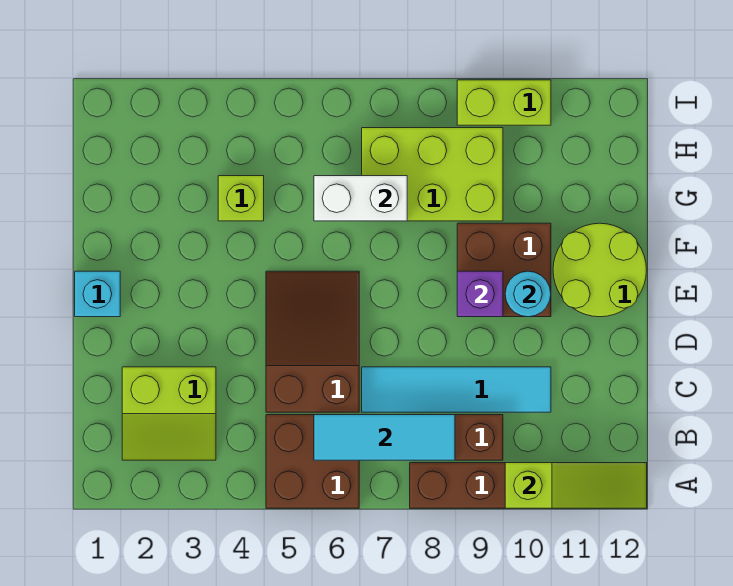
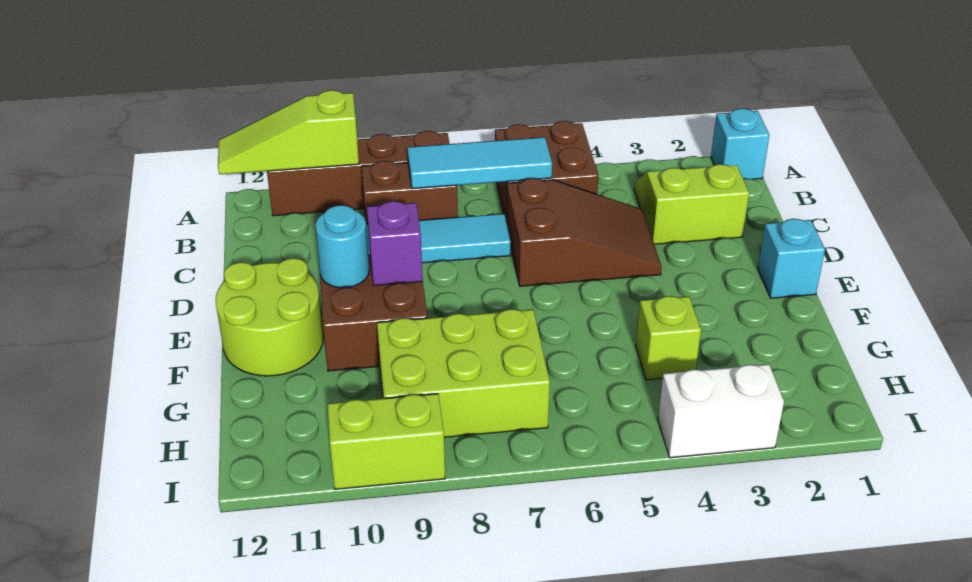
none -> cyan brick A1 level 1
brown slope C5:E6 level 1 top C -> brown slope C4:D6 level 1 top 6
white brick G6:G7 level 2 -> white brick I3:I4 level 1

